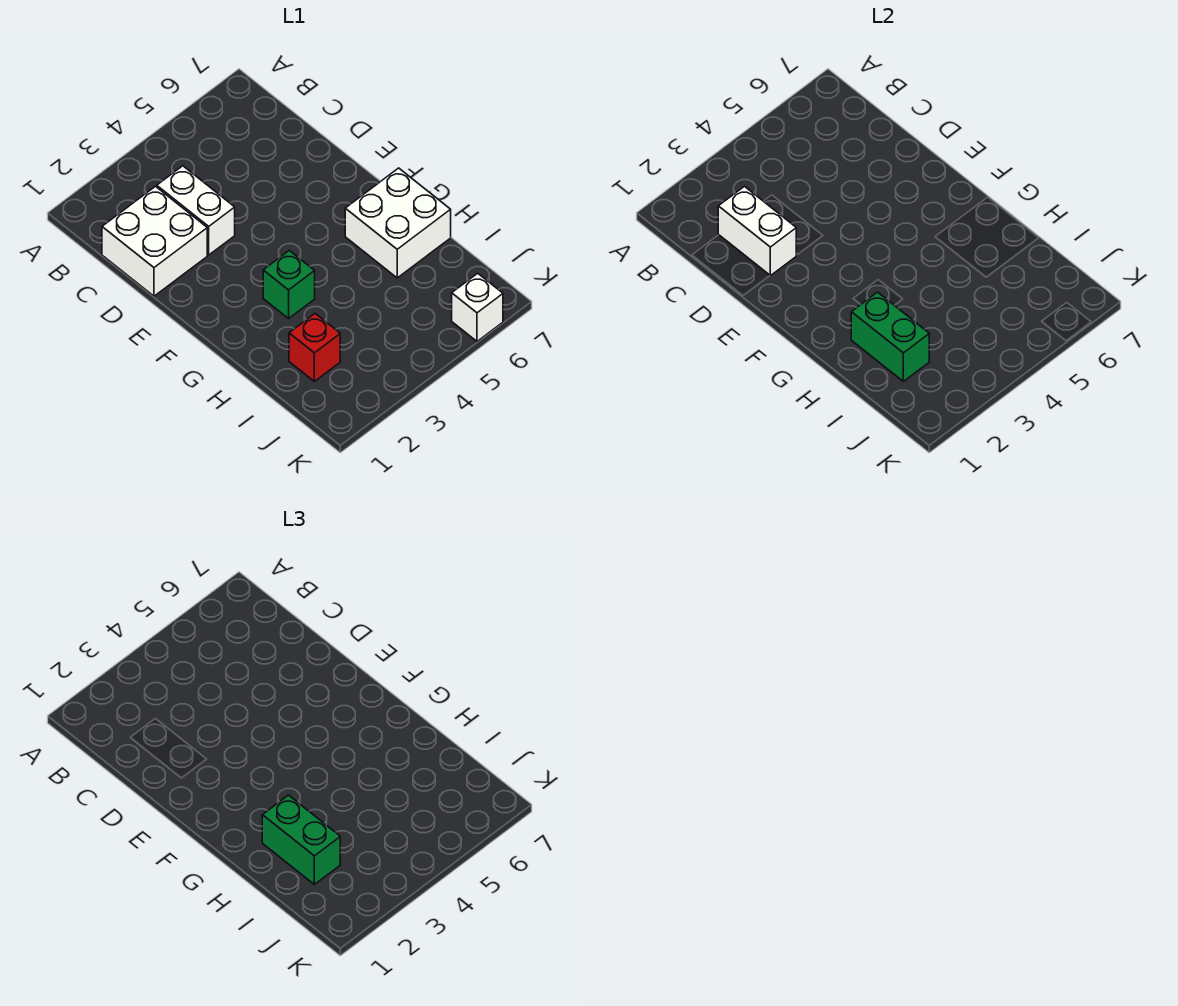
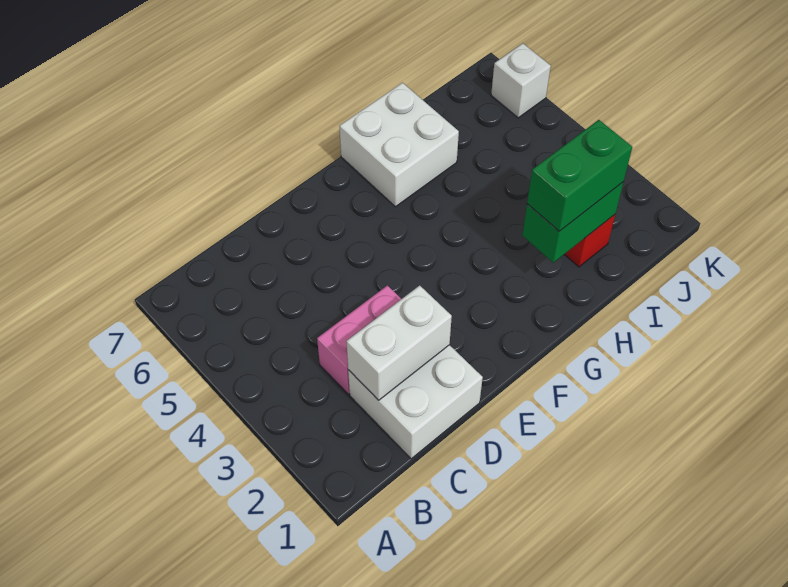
white brick C3:D3 level 1 -> pink brick C3:D3 level 1
green brick G3 level 1 -> none

